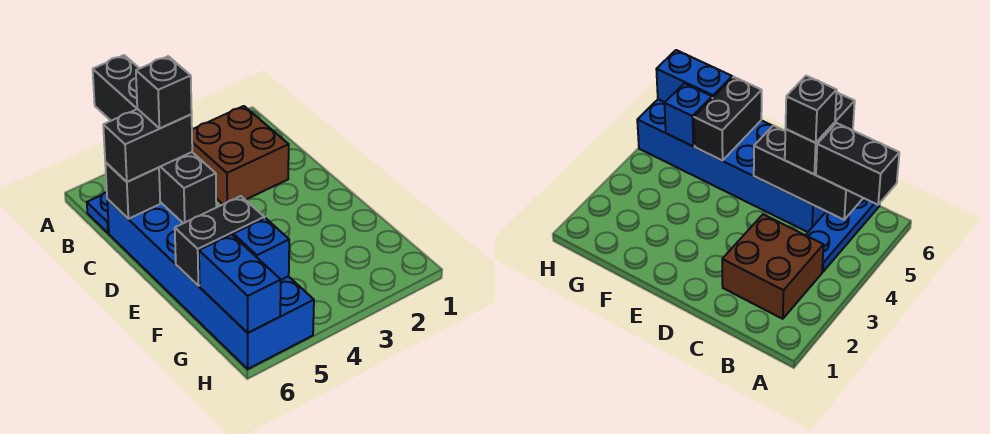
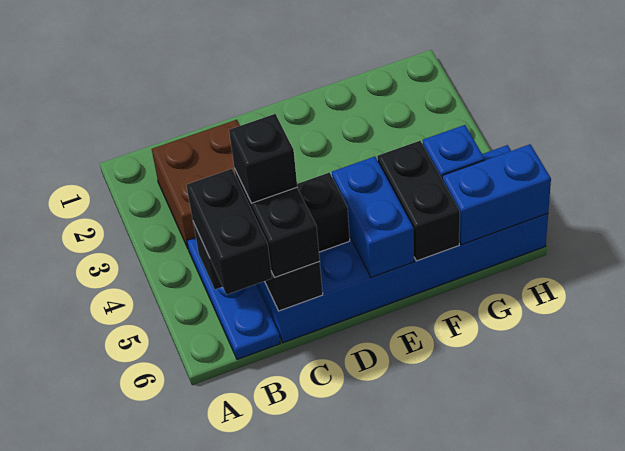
black brick A5:B5 level 3 -> black brick B5:B6 level 3
none -> blue brick E5:E6 level 2

